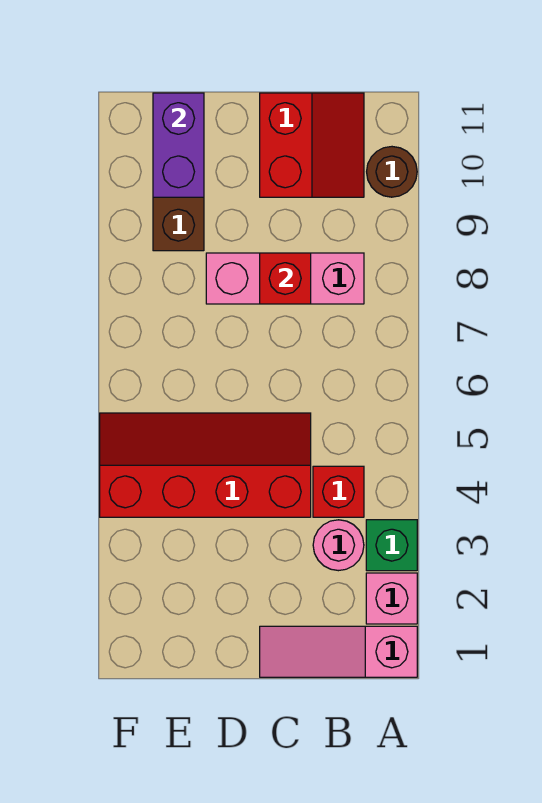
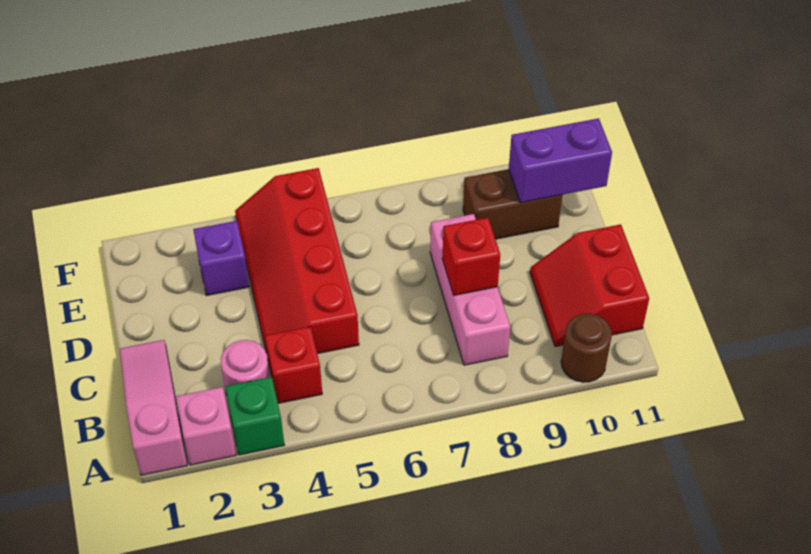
red slope B10:C11 level 1 top C -> red slope B10:C11 level 1 top 11
red slope C4:F5 level 1 top 4 -> red slope C4:F5 level 1 top 5
none -> purple brick E3 level 1

